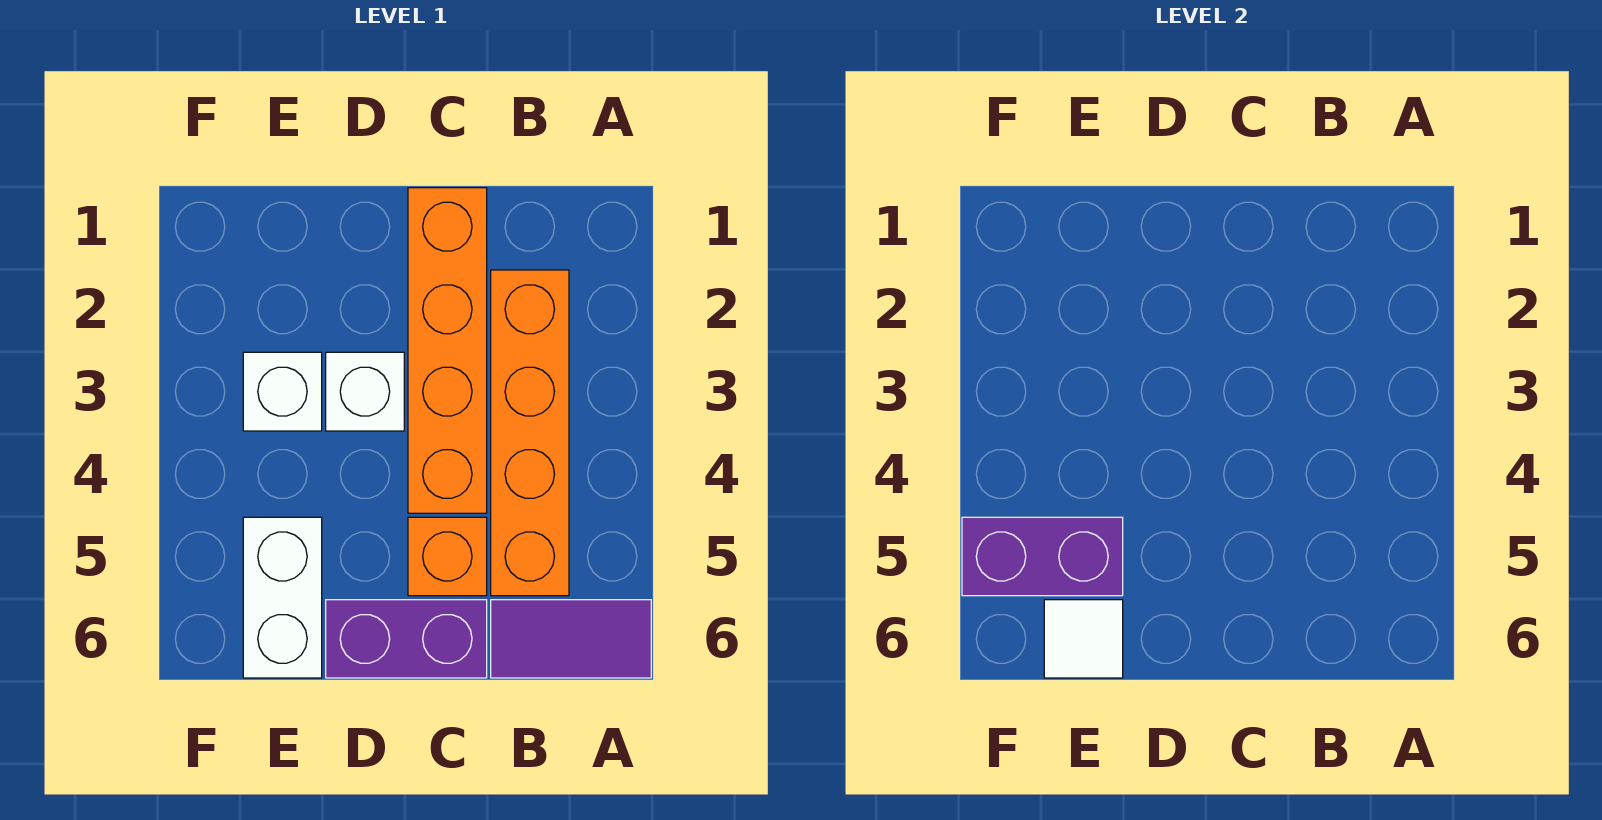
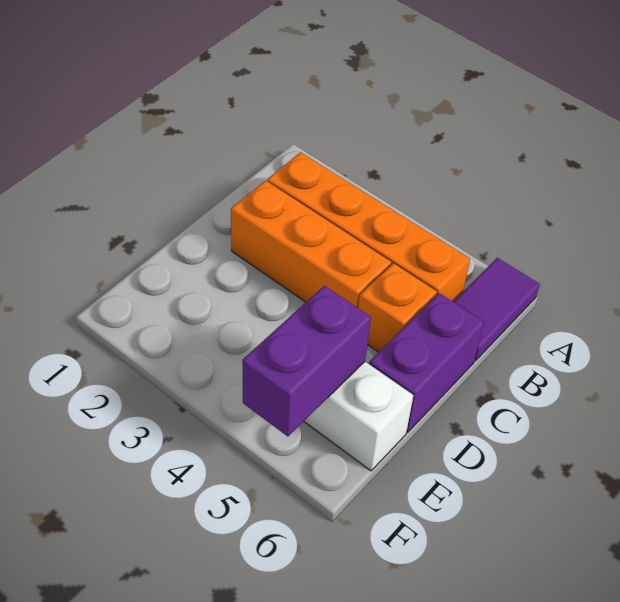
orange brick C1:C4 level 1 -> orange brick C2:C4 level 1
white brick D3 level 1 -> none
white brick E3 level 1 -> none
white tile E6 level 2 -> none

